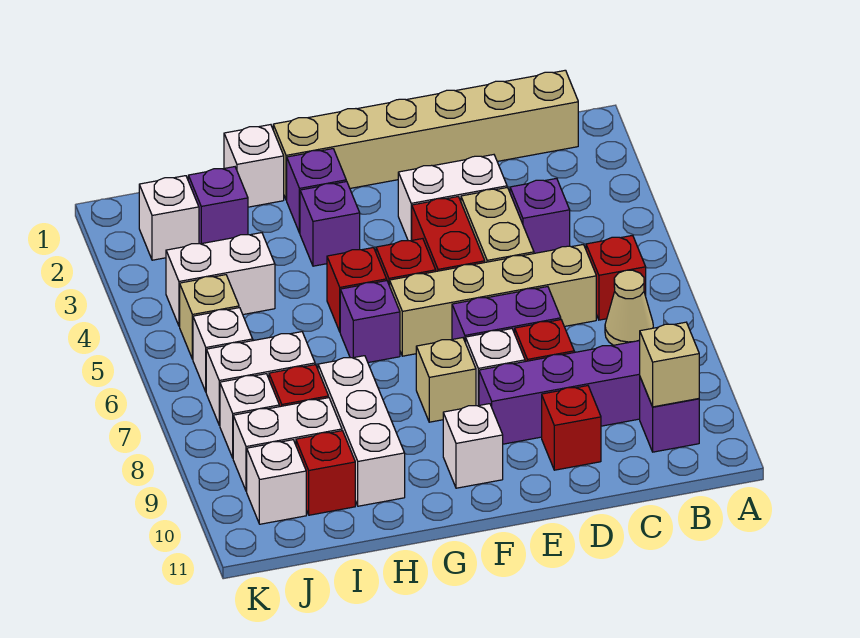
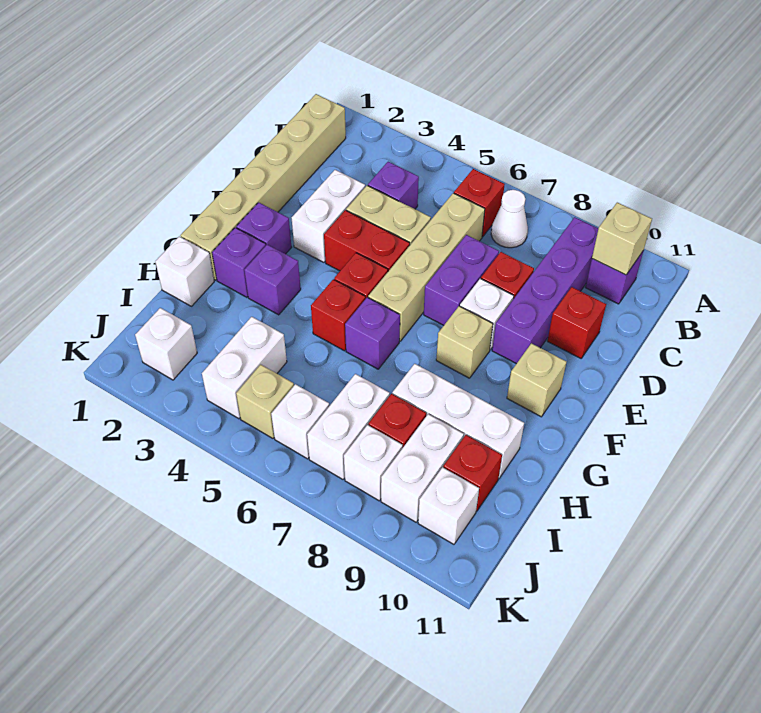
tan cone B7 level 1 -> white cone B7 level 1
white brick F10 level 1 -> tan brick F10 level 1
purple brick I2 level 1 -> purple brick F2 level 1

